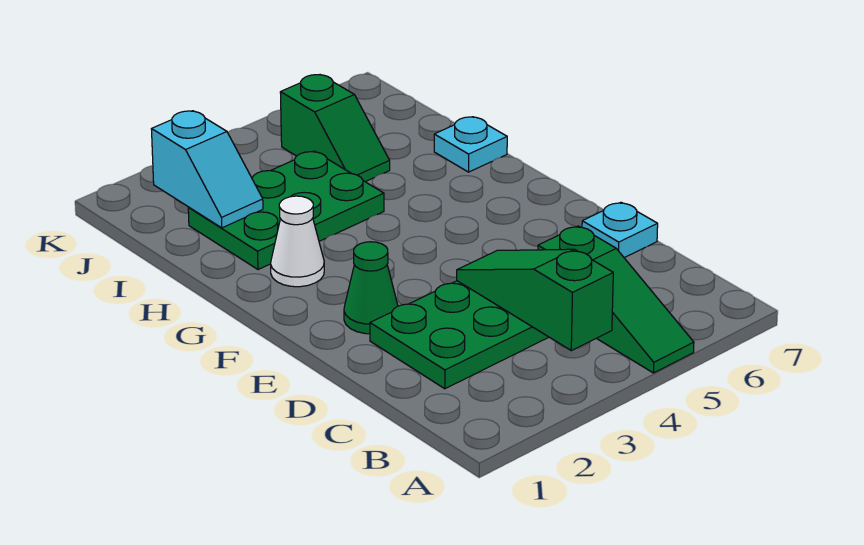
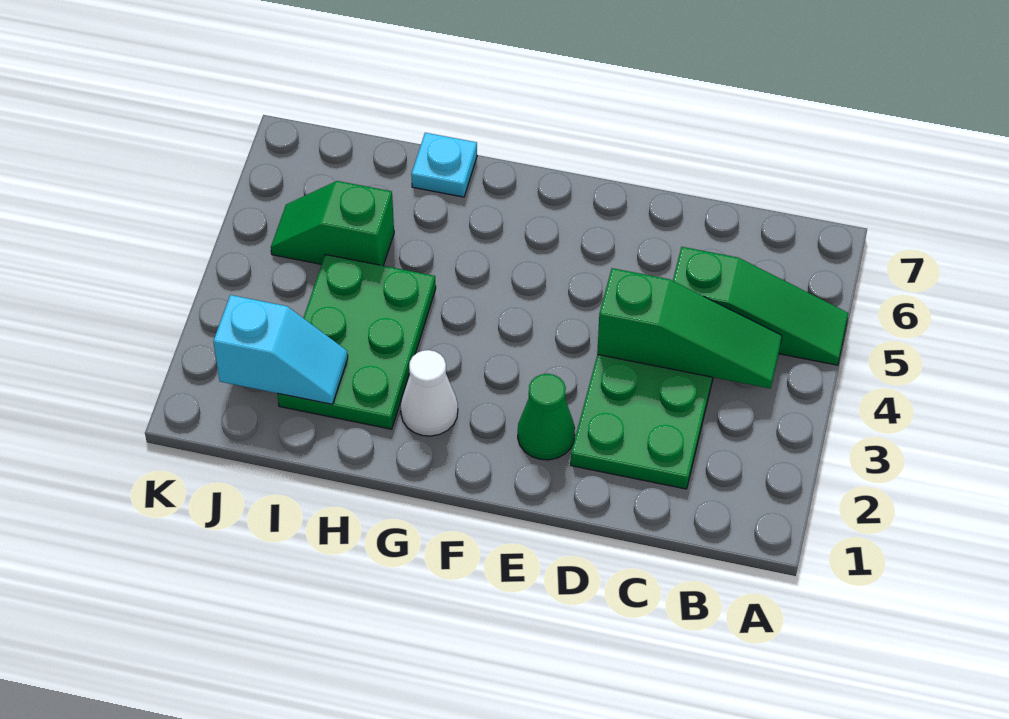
green slope B4:D4 level 2 top B -> green slope B4:D4 level 2 top D
cyan plate D7 level 1 -> none
green slope I5:J5 level 1 top J -> green slope I5:J5 level 1 top I

